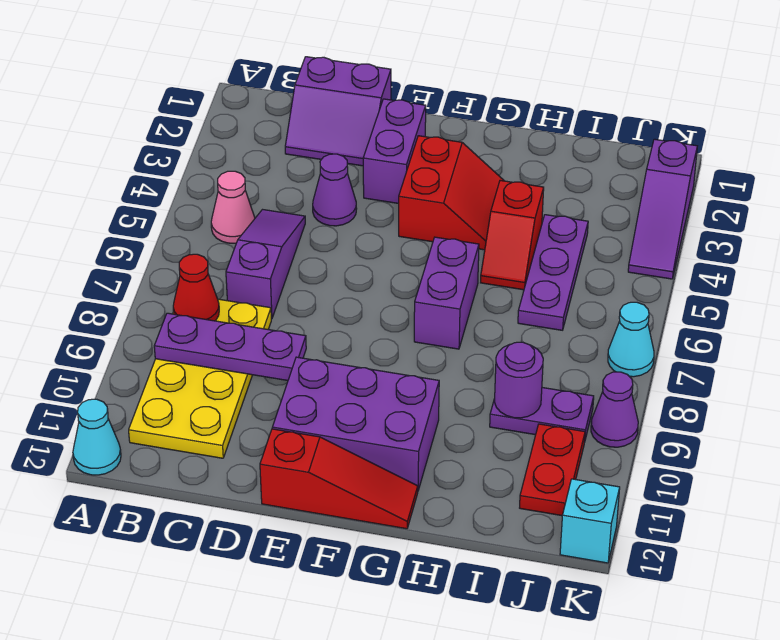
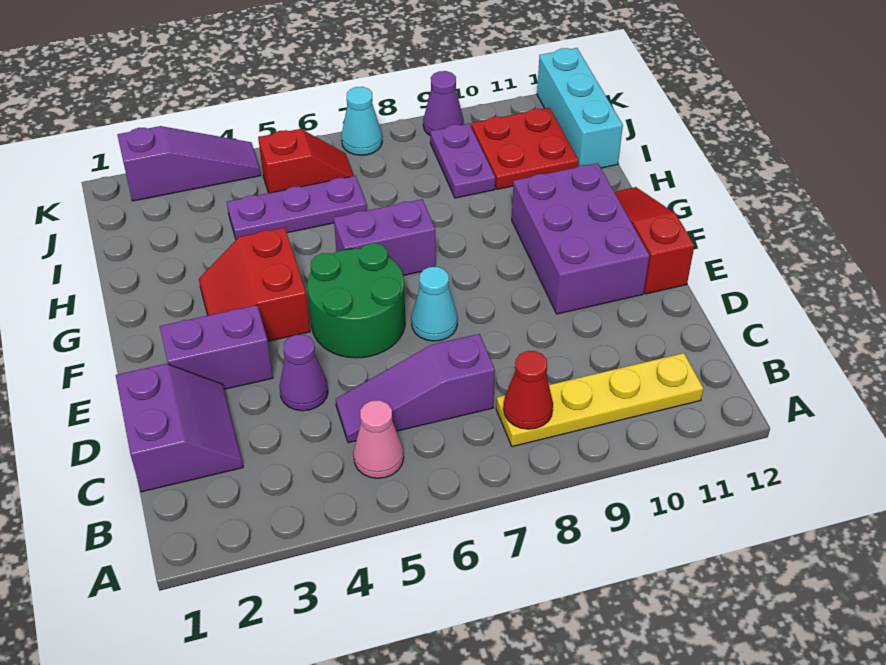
cyan cone A12 level 1 -> cyan cone E7 level 1
yellow plate B8:C11 level 1 -> yellow plate B8:B11 level 1
purple plate B9:D9 level 2 -> none
none -> green round brick E5:F6 level 1
red slope F3:G4 level 1 top F -> red slope F3:G4 level 1 top 4
red slope H4:H5 level 1 top 4 -> red slope J5:J6 level 1 top 5
purple round brick I9 level 2 -> none
red plate J10:J11 level 1 -> red plate I10:J11 level 1
cyan brick K12 level 1 -> cyan brick I12:K12 level 1

